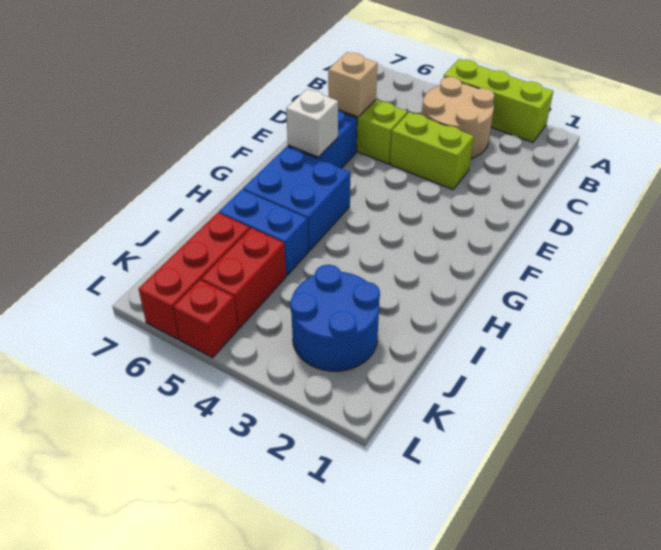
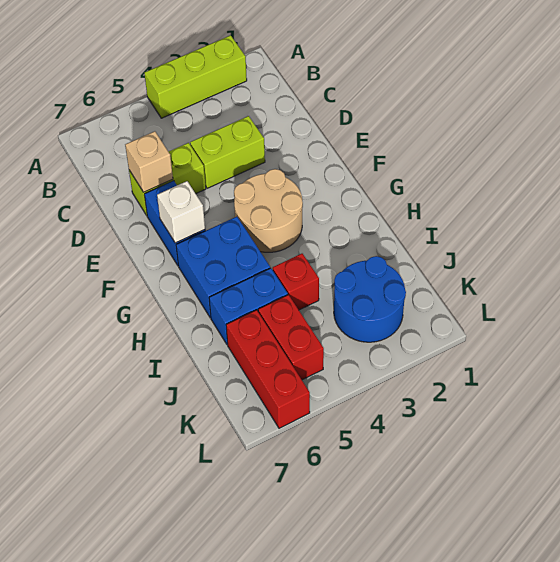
tan round brick B3:C4 level 1 -> tan round brick F3:G4 level 1
red brick L5 level 1 -> red brick I4 level 1

